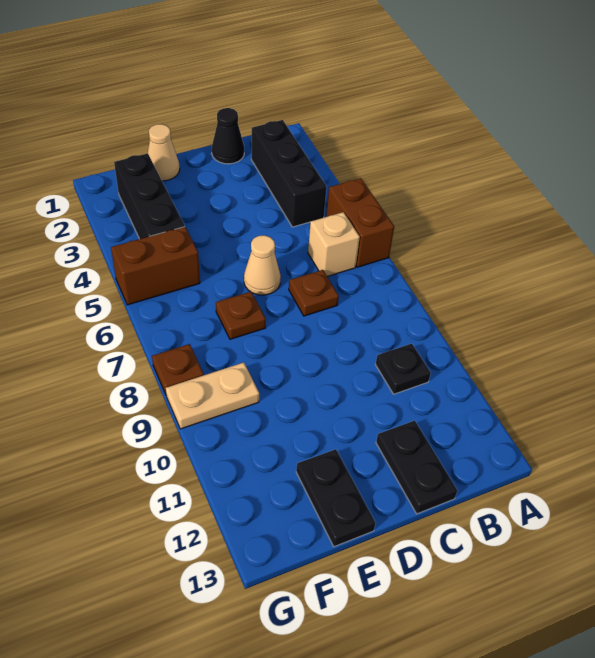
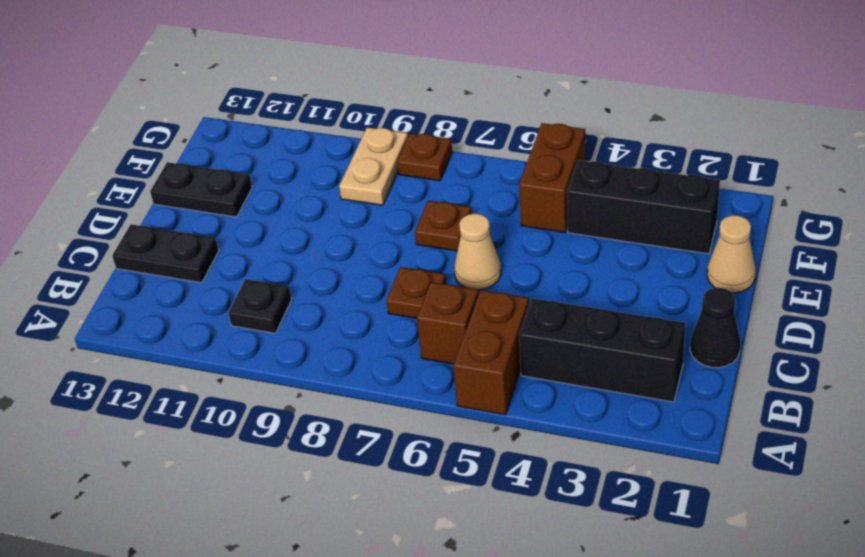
brown brick A5:A6 level 1 -> brown brick A5:B5 level 1
tan brick B6 level 1 -> brown brick B6 level 1

